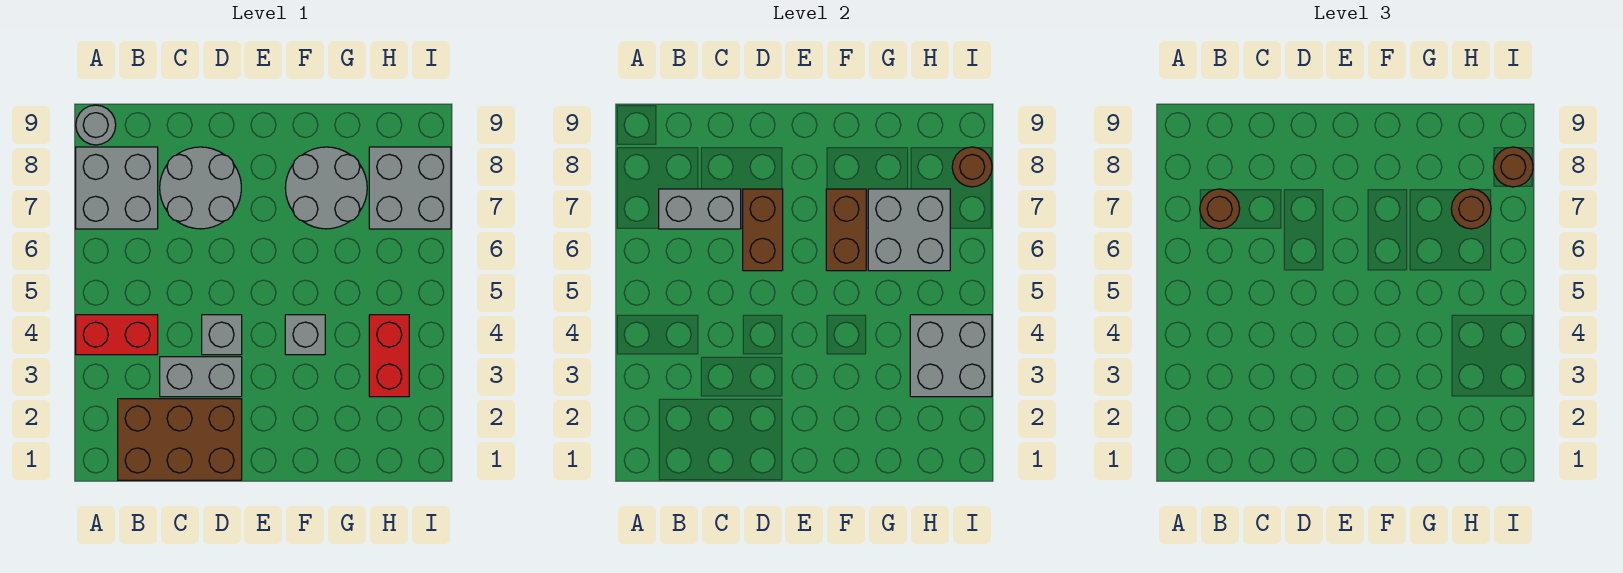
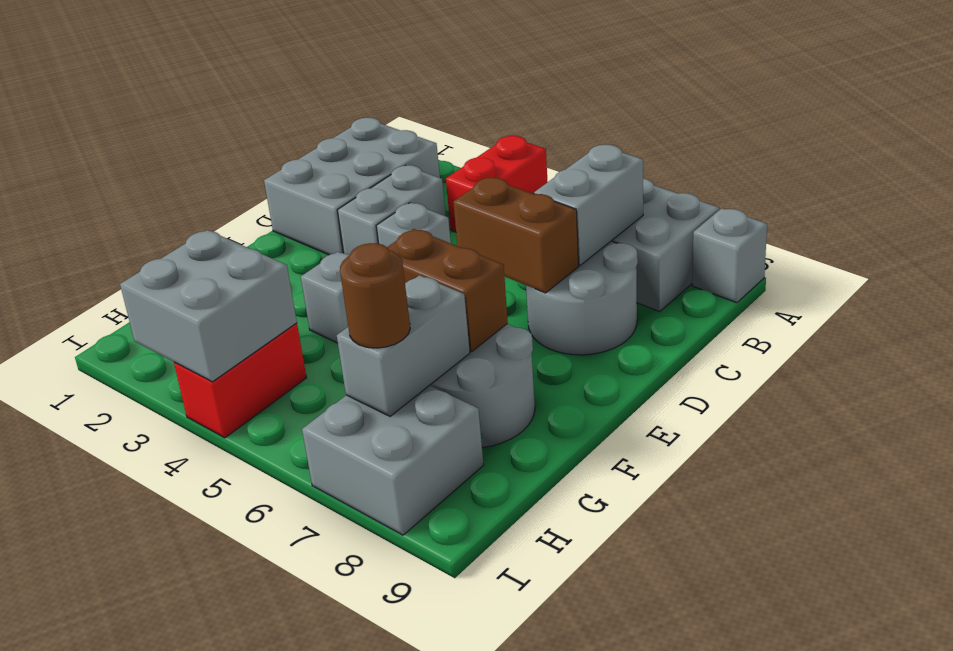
grey round brick A9 level 1 -> grey brick A9 level 1
brown brick B1:D2 level 1 -> grey brick B1:D2 level 1
brown round brick B7 level 3 -> none
grey brick G6:H7 level 2 -> grey brick G7:H7 level 2
red brick H3:H4 level 1 -> red brick H4:I4 level 1
brown round brick I8 level 2 -> none
brown round brick I8 level 3 -> none

